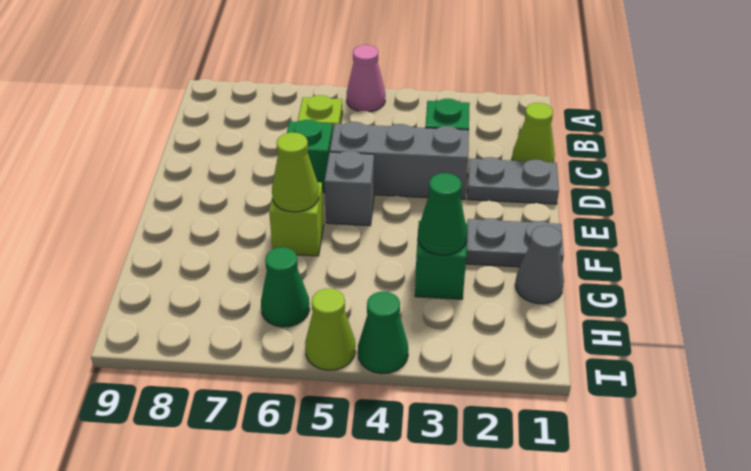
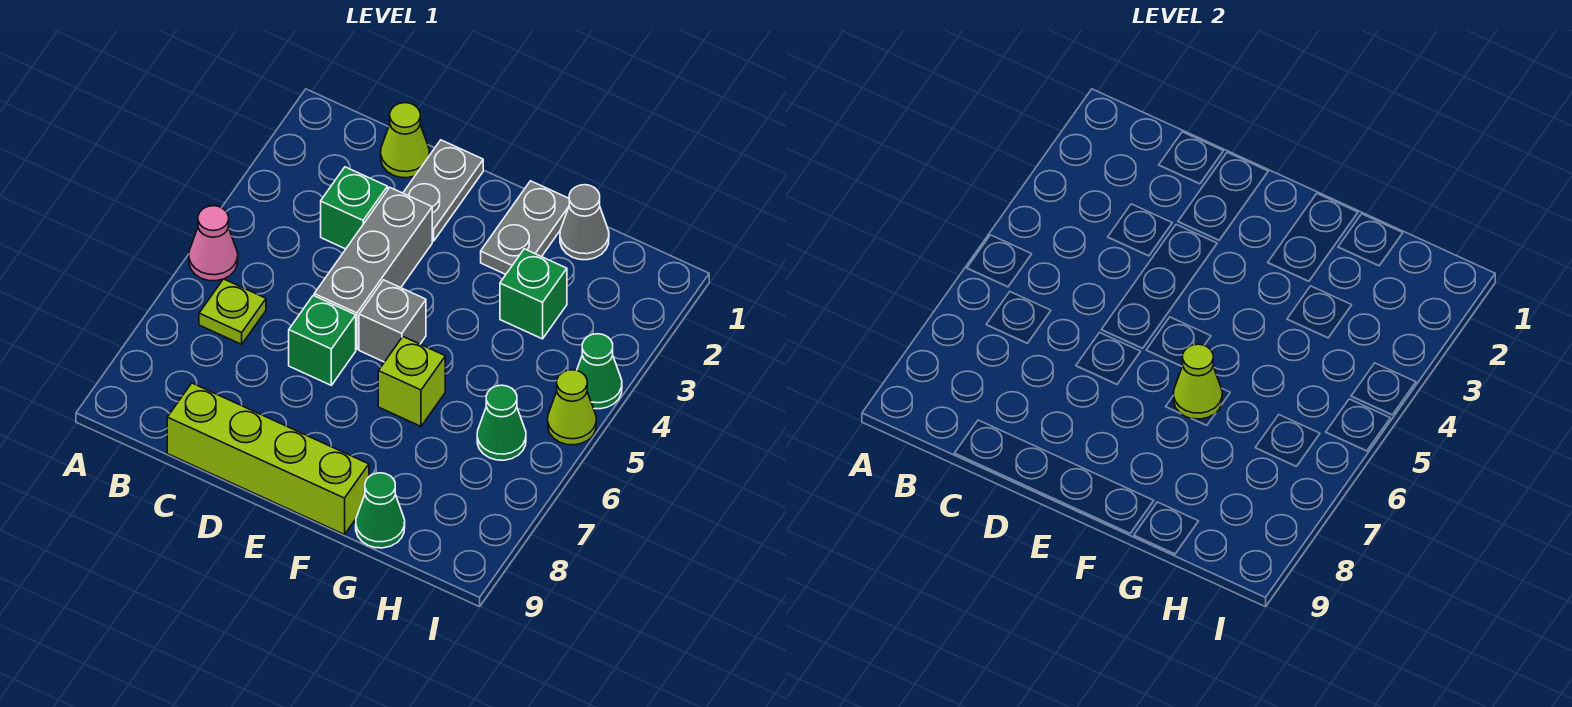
none -> lime brick C9:F9 level 1
green cone G3 level 2 -> green cone G9 level 1

